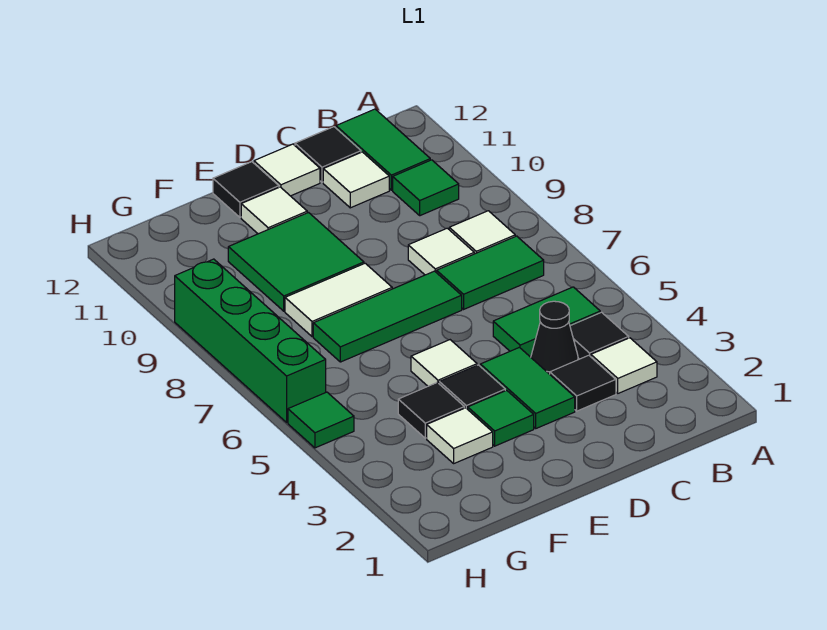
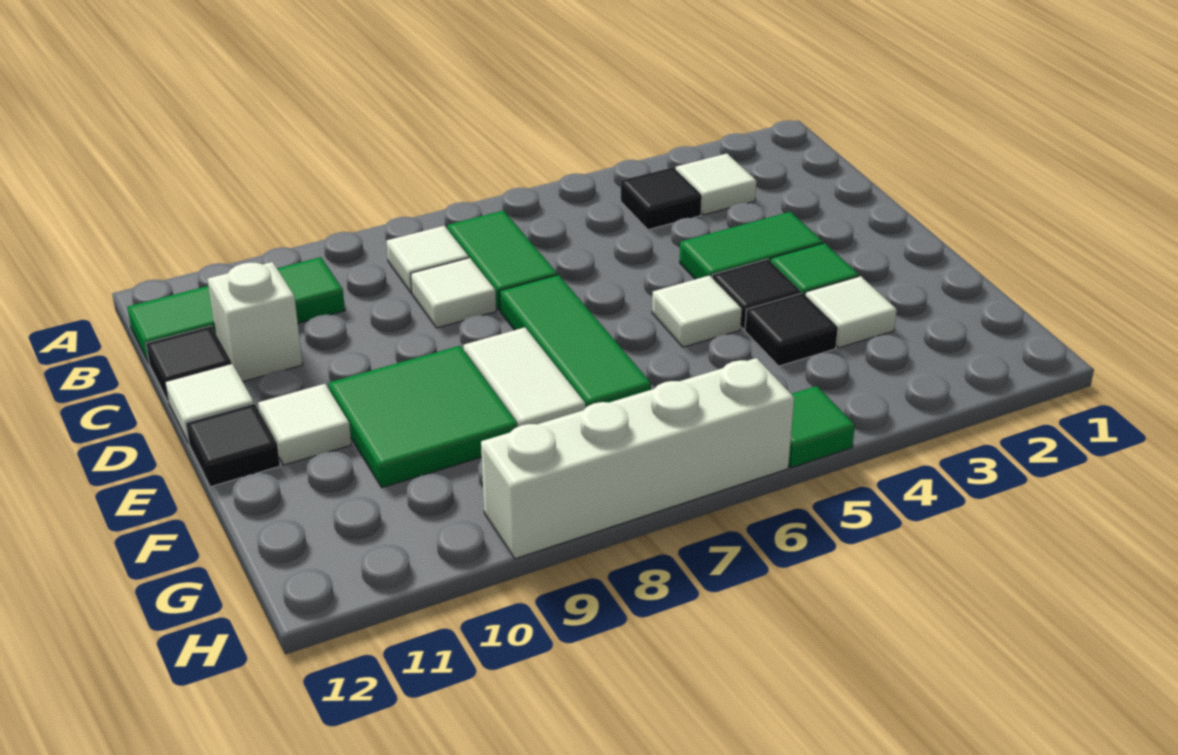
green tile B5:C5 level 1 -> none
black tile C3 level 1 -> none
black cone C4 level 1 -> none
white tile C11 level 1 -> white brick C11 level 1
green brick H6:H9 level 1 -> white brick H6:H9 level 1

